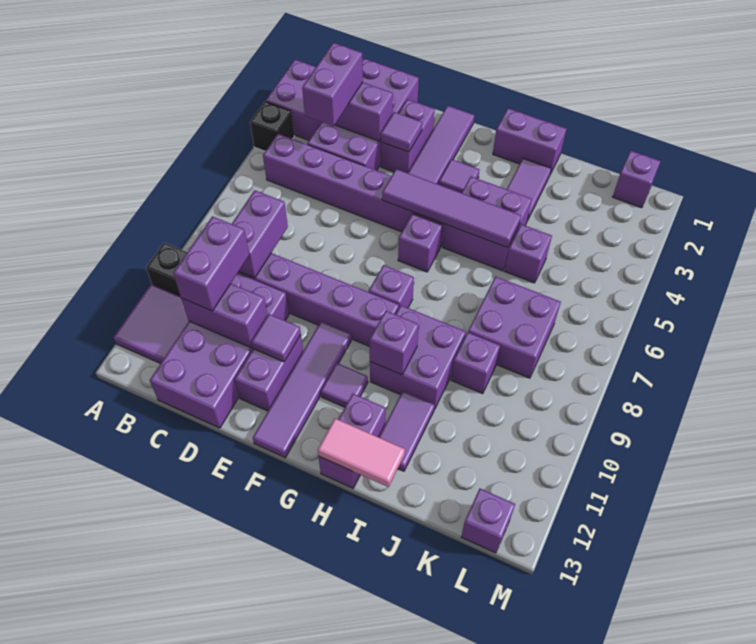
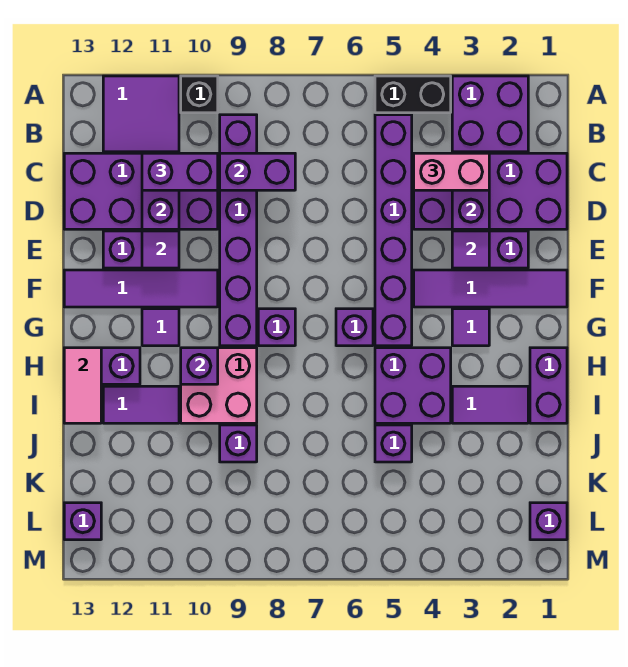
black brick A4 level 1 -> black brick A4:A5 level 1
purple brick C3:C4 level 3 -> pink brick C3:C4 level 3
purple tile F5:I5 level 2 -> none
purple brick H9:I10 level 1 -> pink brick H9:I10 level 1
purple brick J7:K8 level 1 -> none

